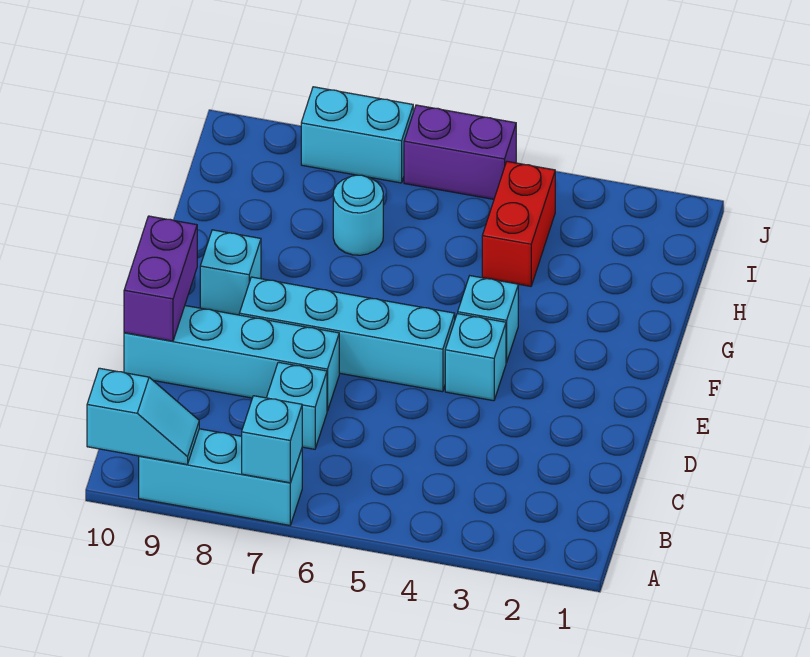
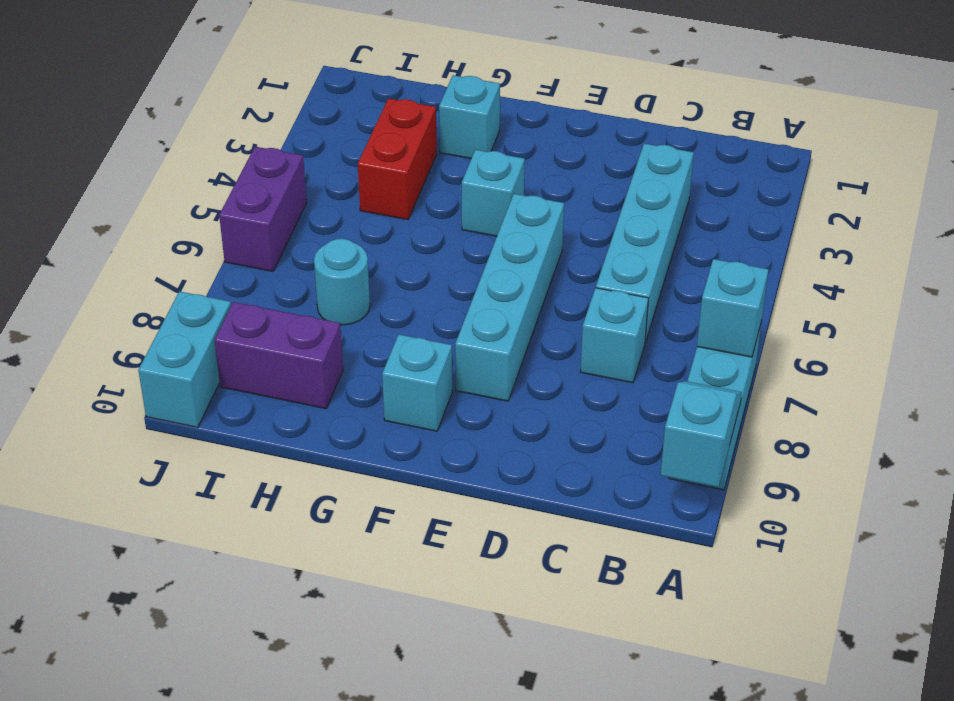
cyan brick D7:D10 level 1 -> cyan brick C3:C6 level 1
purple brick D10:E10 level 2 -> purple brick H9:I9 level 1
cyan brick E4 level 1 -> cyan brick G2 level 1
red brick H4:I4 level 1 -> red brick H3:H4 level 1
cyan brick J7:J8 level 1 -> cyan brick J9:J10 level 1

